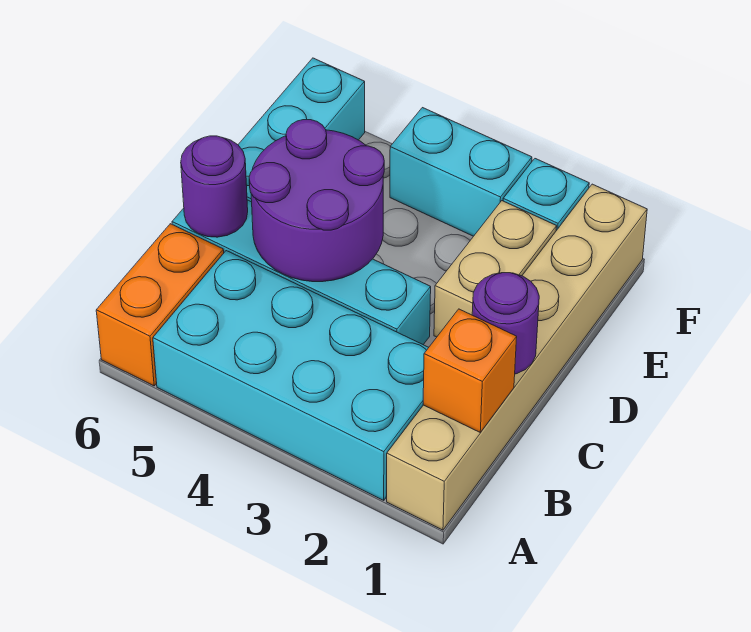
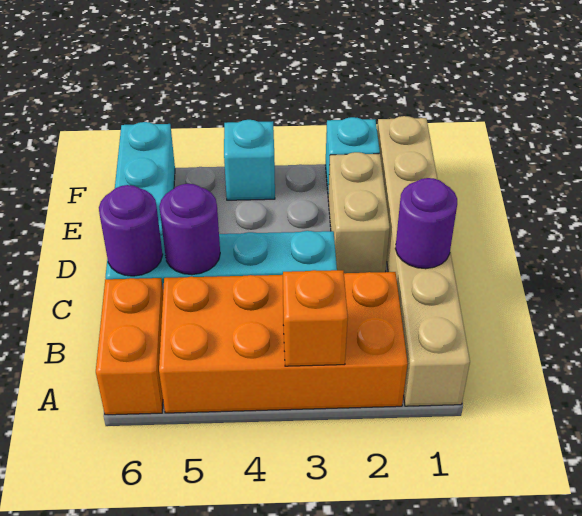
cyan brick A2:B5 level 1 -> orange brick A2:B5 level 1
orange brick B1 level 2 -> orange brick A3 level 2
purple round brick C4:D5 level 2 -> purple round brick C5 level 2
cyan brick F3:F4 level 1 -> cyan brick F4 level 1

